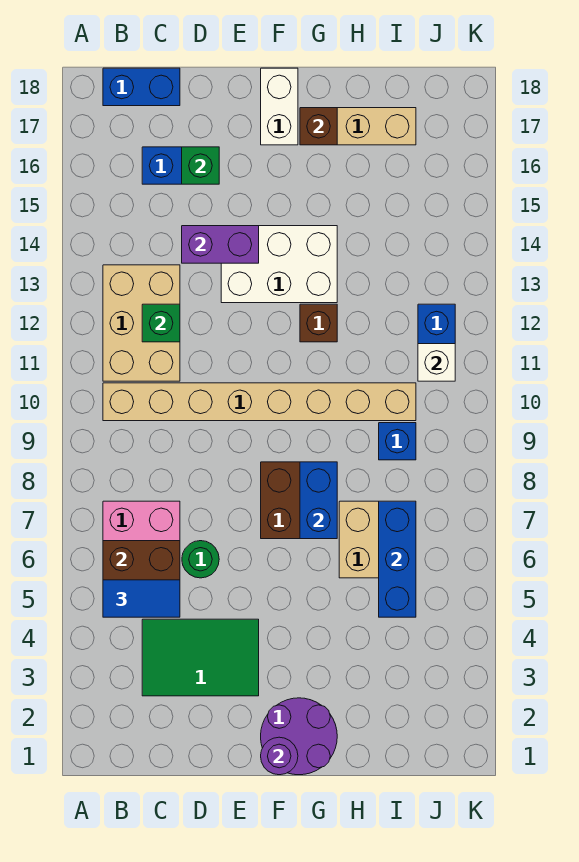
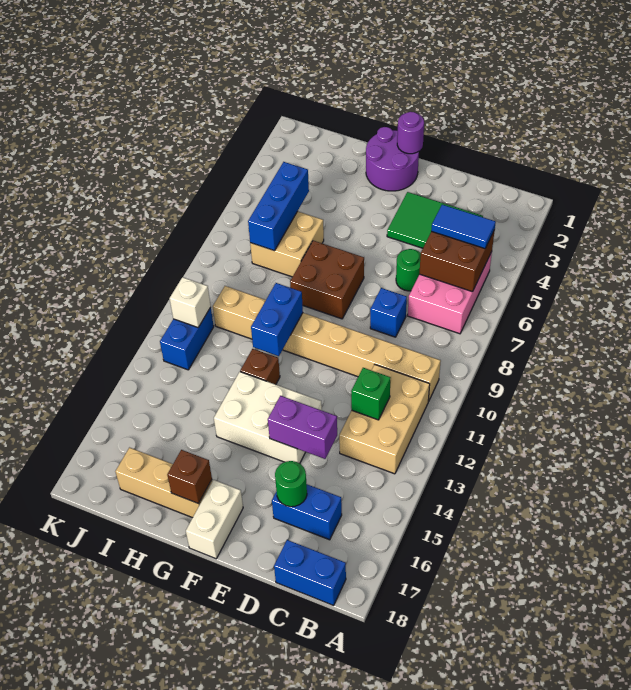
green brick D16 level 2 -> green round brick D16 level 2
blue brick G7:G8 level 2 -> blue brick G10:G11 level 2
blue brick I9 level 1 -> blue brick D8 level 1

